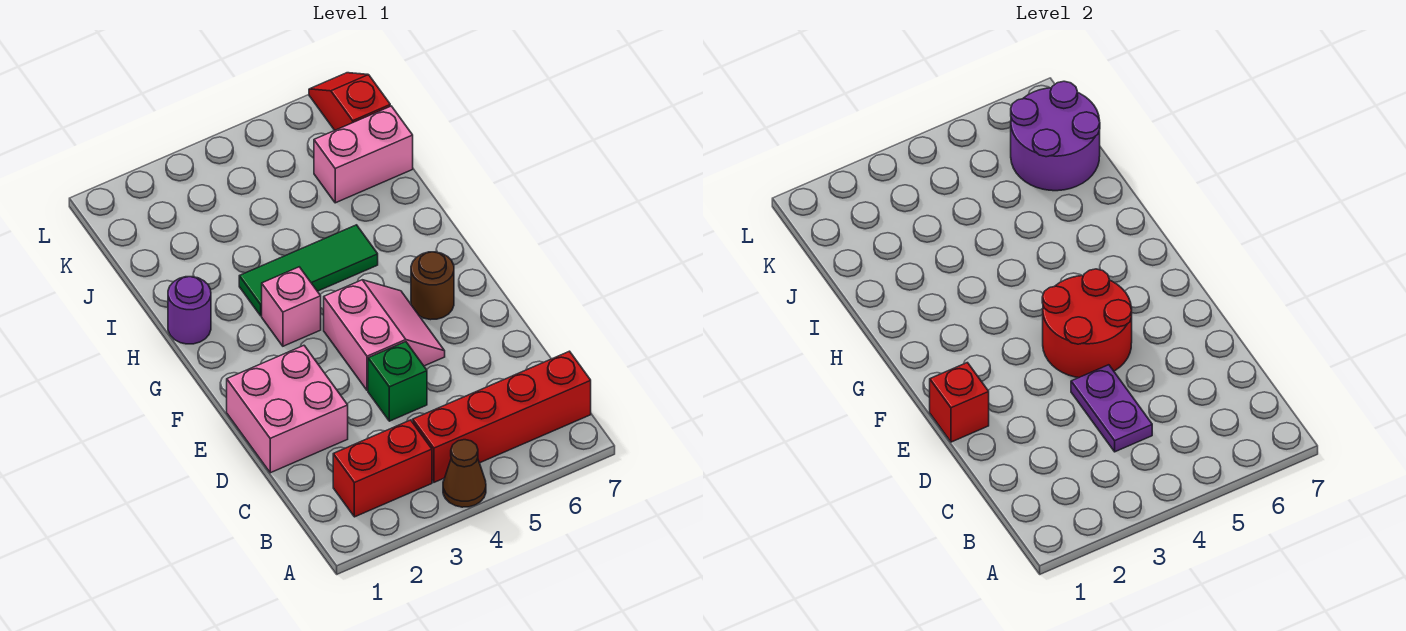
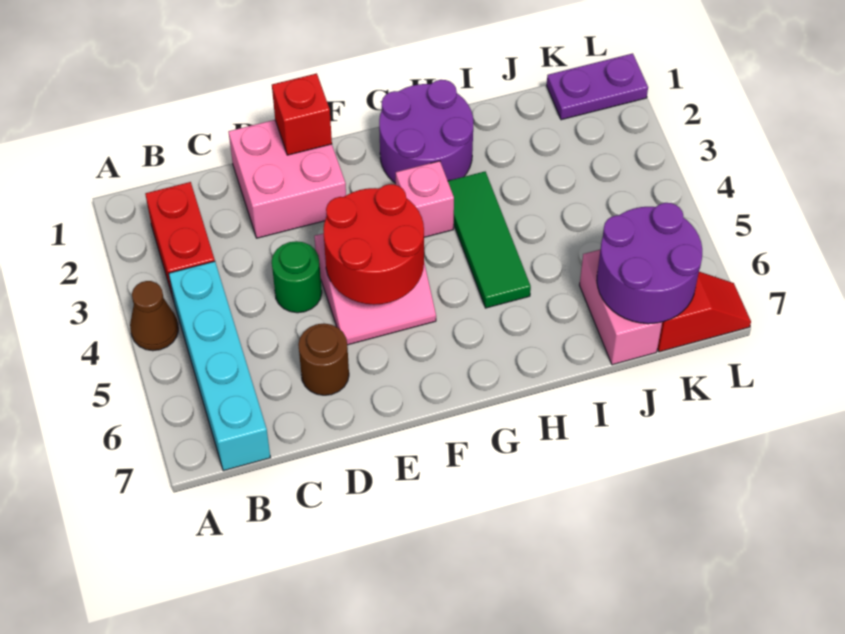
red brick B4:B7 level 1 -> cyan brick B4:B7 level 1
purple plate C4:D4 level 2 -> purple plate K1:L1 level 1
green brick D4 level 1 -> green round brick D4 level 1
brown round brick F6 level 1 -> brown round brick D6 level 1
purple round brick H1 level 1 -> purple round brick G1:H2 level 1

